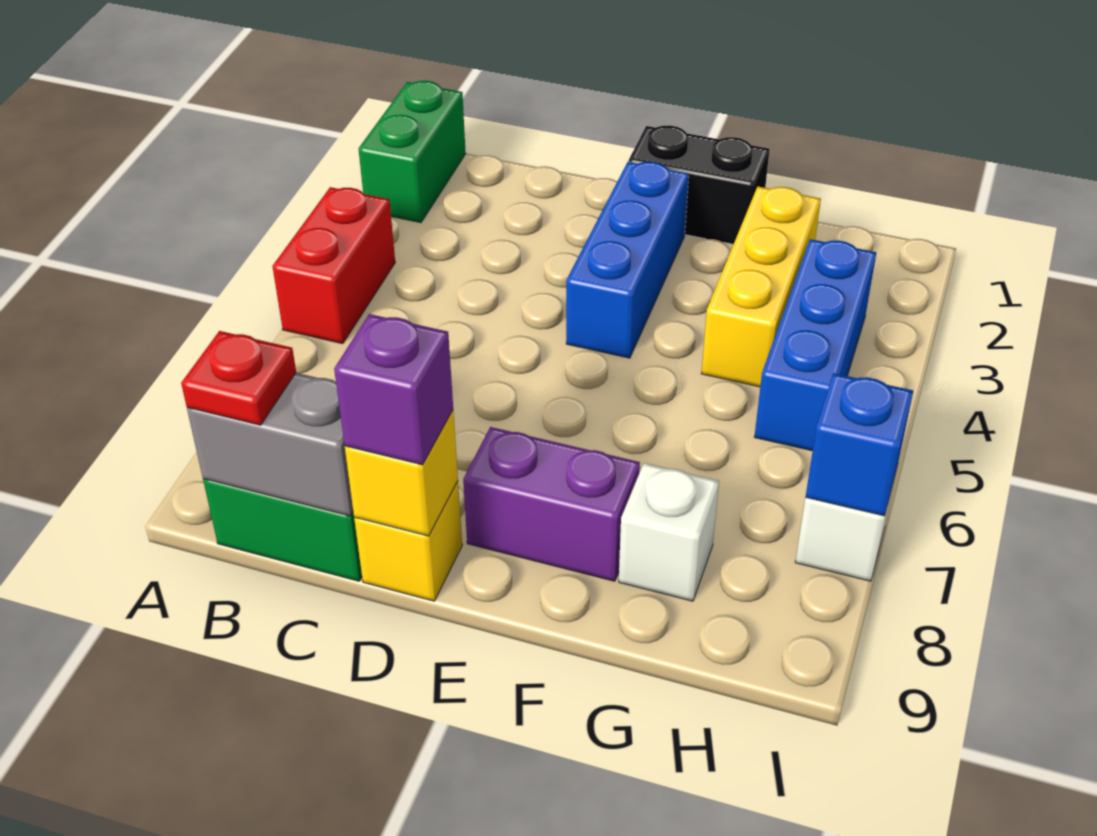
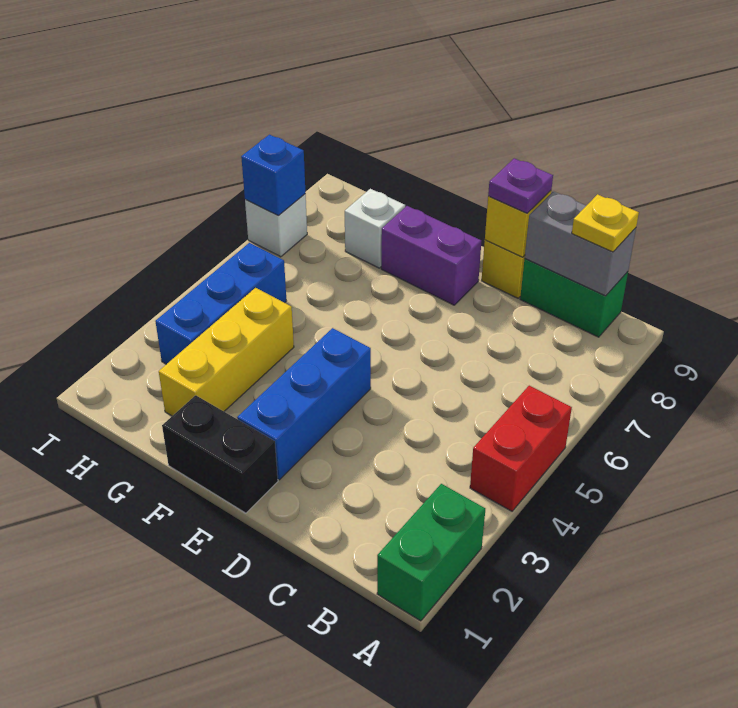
red plate B9 level 3 -> yellow plate B9 level 3
purple brick D9 level 3 -> purple plate D9 level 3

